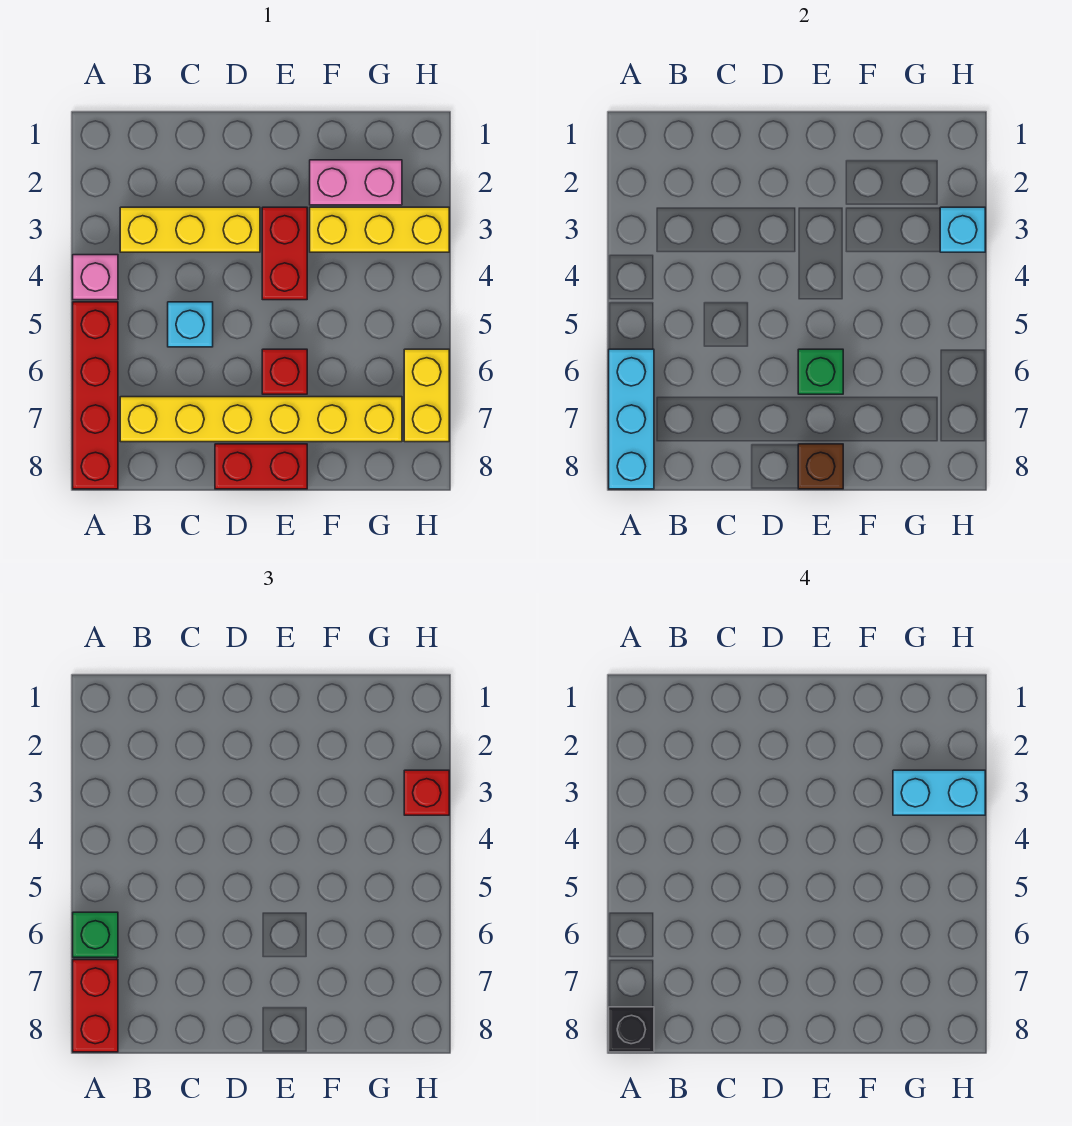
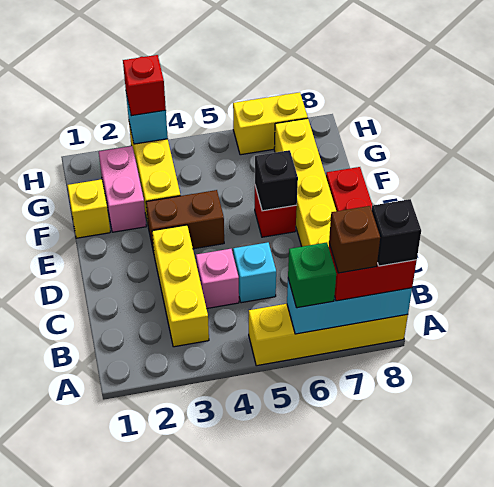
pink brick A4 level 1 -> pink brick C4 level 1
red brick A5:A8 level 1 -> yellow brick A5:A8 level 1
red brick E3:E4 level 1 -> brown brick E3:E4 level 1
green brick E6 level 2 -> black brick E6 level 2
brown brick E8 level 2 -> brown brick A7 level 4
none -> yellow brick F1 level 1
cyan brick G3:H3 level 4 -> none

